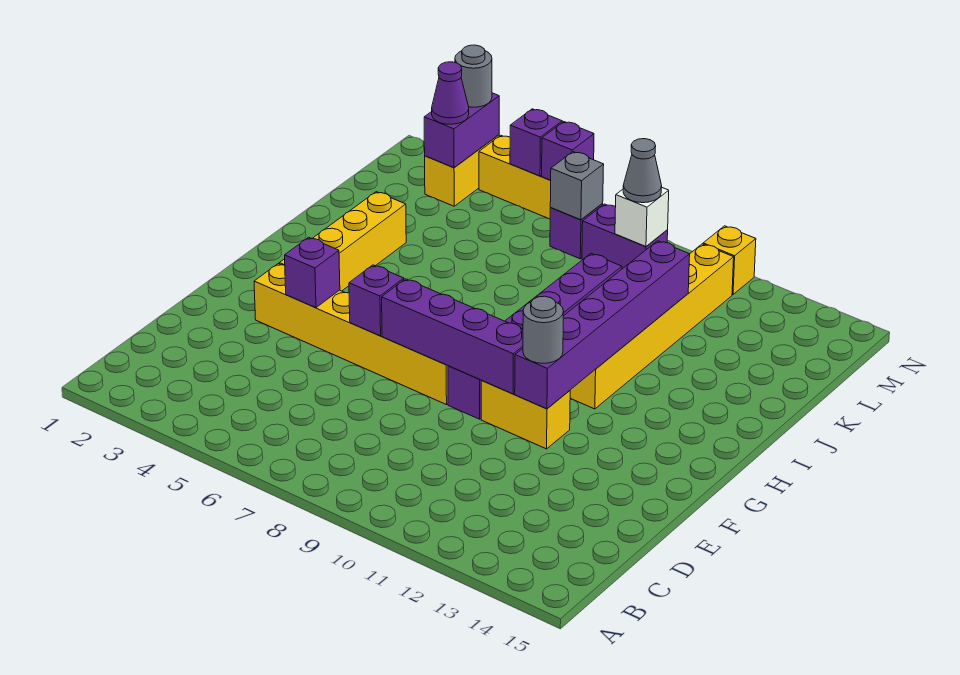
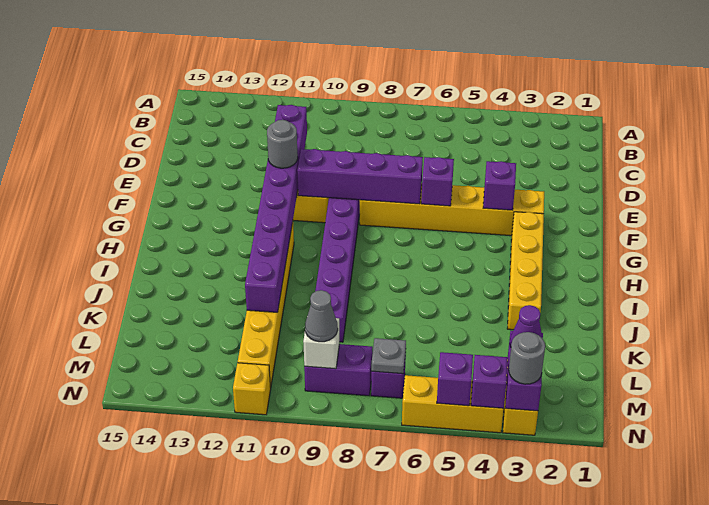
purple brick F11:K11 level 2 -> purple brick D11:K11 level 2
grey brick M7 level 2 -> grey plate M7 level 2
purple brick N6 level 2 -> purple brick N4 level 2

